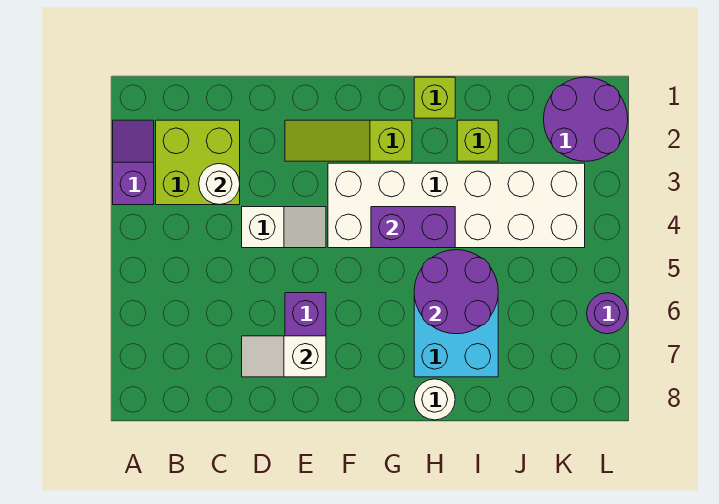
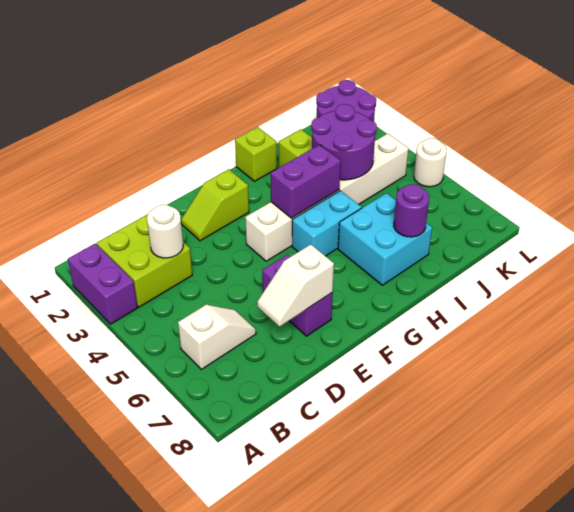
purple slope A2:A3 level 1 top 3 -> purple brick A2:A3 level 1
white slope D4:E4 level 1 top D -> white slope B6:C6 level 1 top B
lime slope E2:G2 level 1 top G -> lime slope E2:F2 level 1 top F
white brick F3:K4 level 1 -> white brick F4:K4 level 1
none -> cyan brick G5:H5 level 1
purple round brick H5:I6 level 2 -> purple round brick I3:J4 level 2
white round brick H8 level 1 -> white round brick L5 level 1
purple round brick L6 level 1 -> purple round brick I7 level 2

